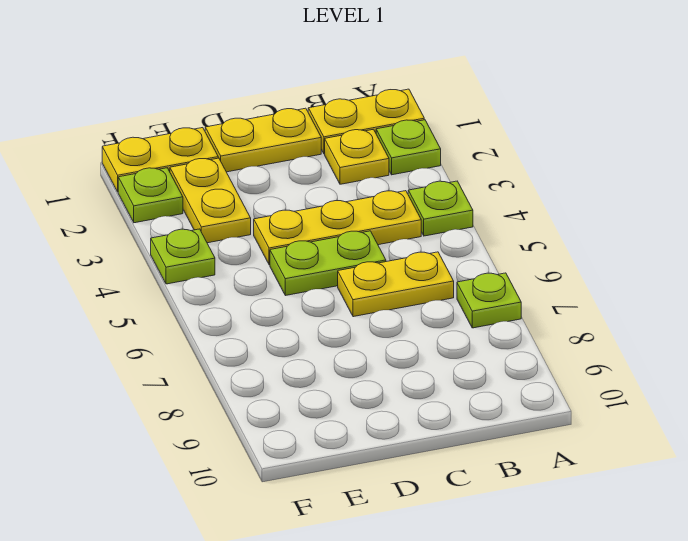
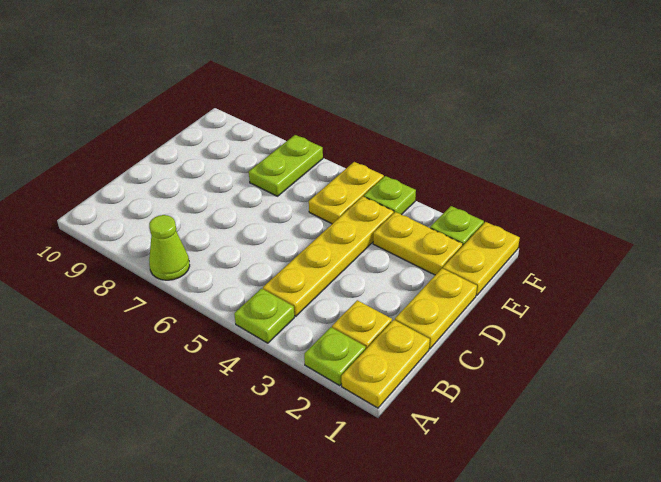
lime plate A7 level 1 -> lime cone A7 level 1
yellow plate B4:D4 level 1 -> yellow plate B4:E4 level 1
yellow plate B6:C6 level 1 -> yellow plate E5:F5 level 1
lime plate C5:D5 level 1 -> lime plate E7:F7 level 1

